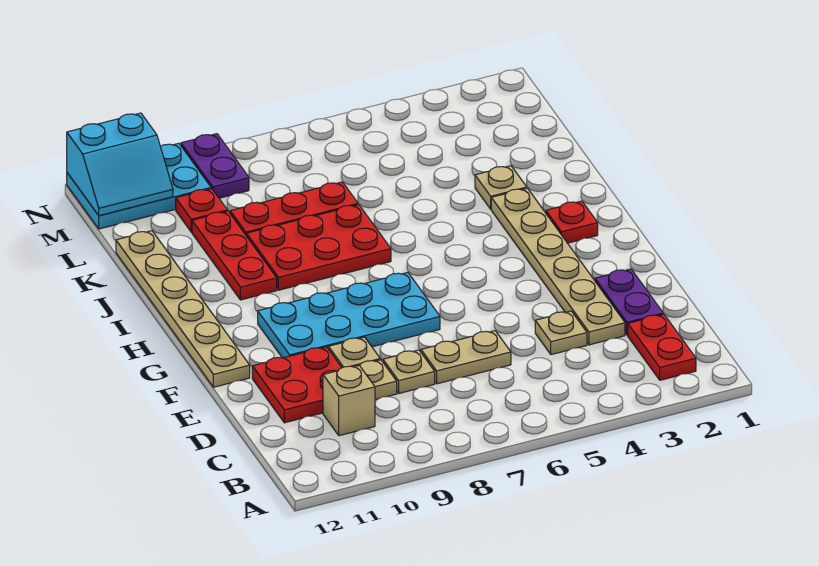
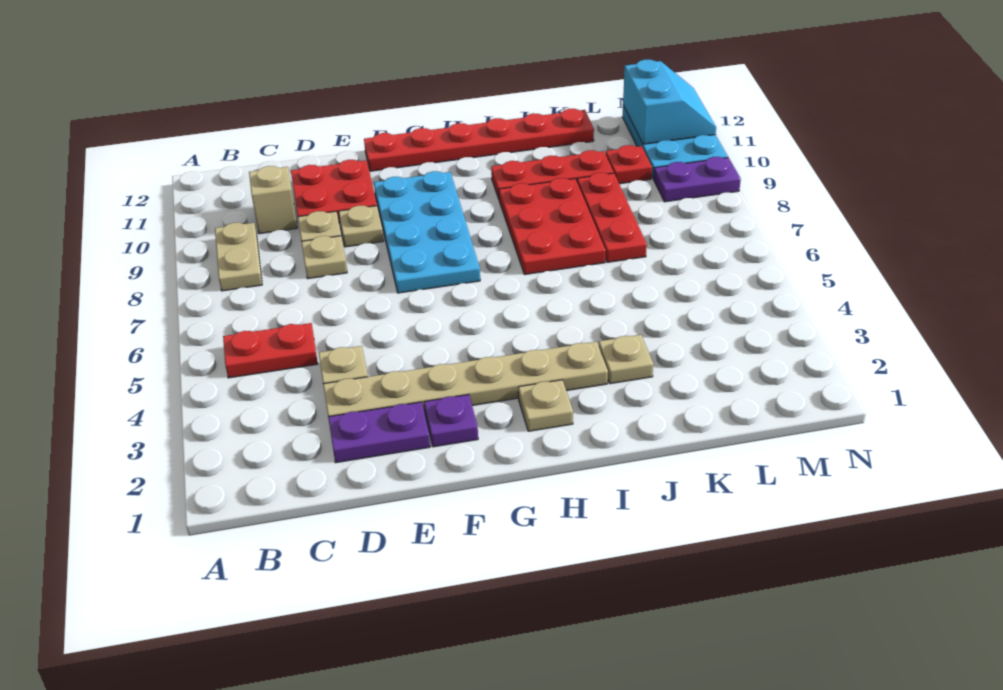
red plate B2:C2 level 1 -> red plate B5:C5 level 1
tan plate D6:D7 level 1 -> tan plate B8:B9 level 1
none -> purple plate F2 level 1
tan plate F12:K12 level 1 -> red plate F12:K12 level 1
red plate H2 level 1 -> tan plate H2 level 1
cyan slope M11:N12 level 2 top N -> cyan slope M11:N12 level 2 top M

